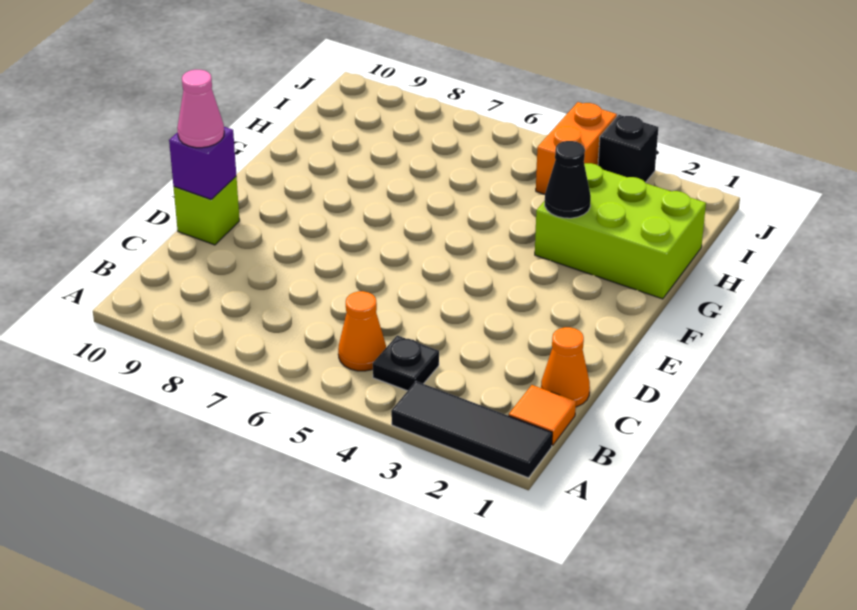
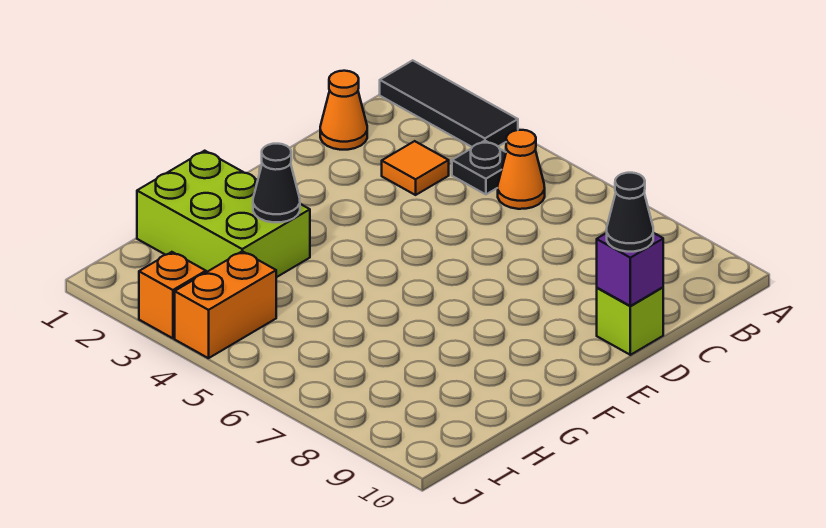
orange tile B1 level 1 -> orange tile C3 level 1
pink cone D10 level 3 -> black cone D10 level 3
black brick J3 level 1 -> orange brick J3 level 1

